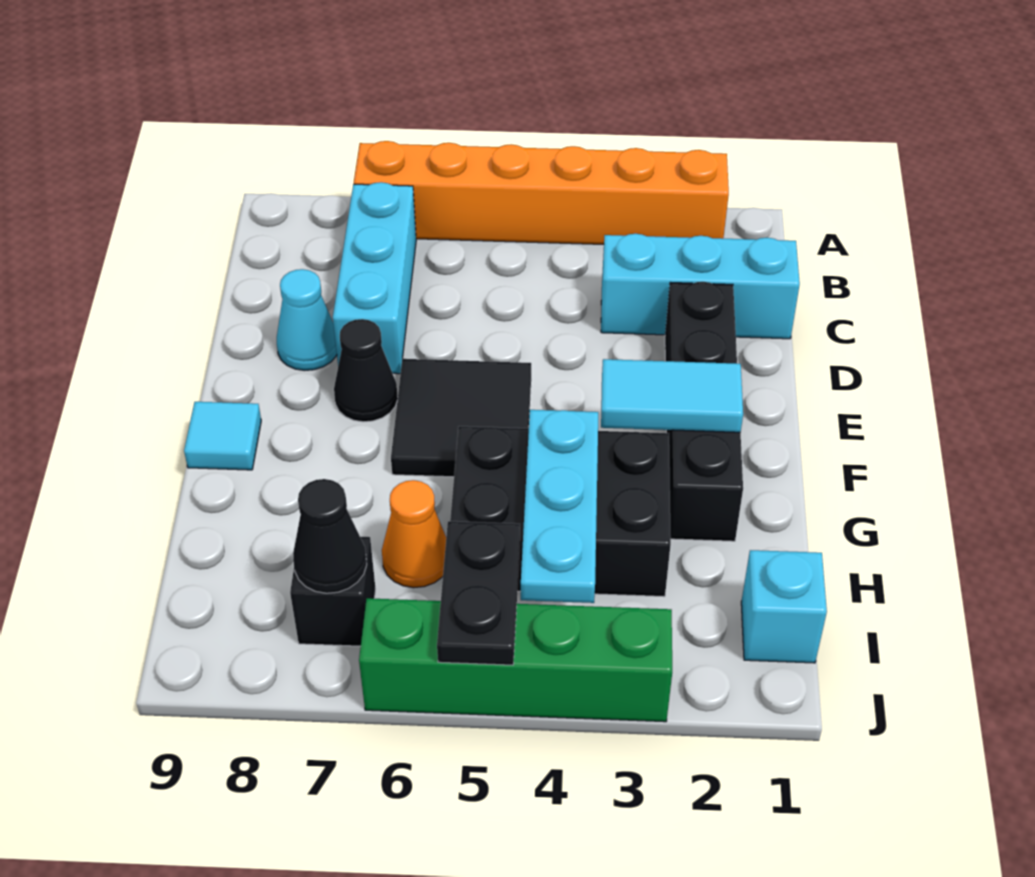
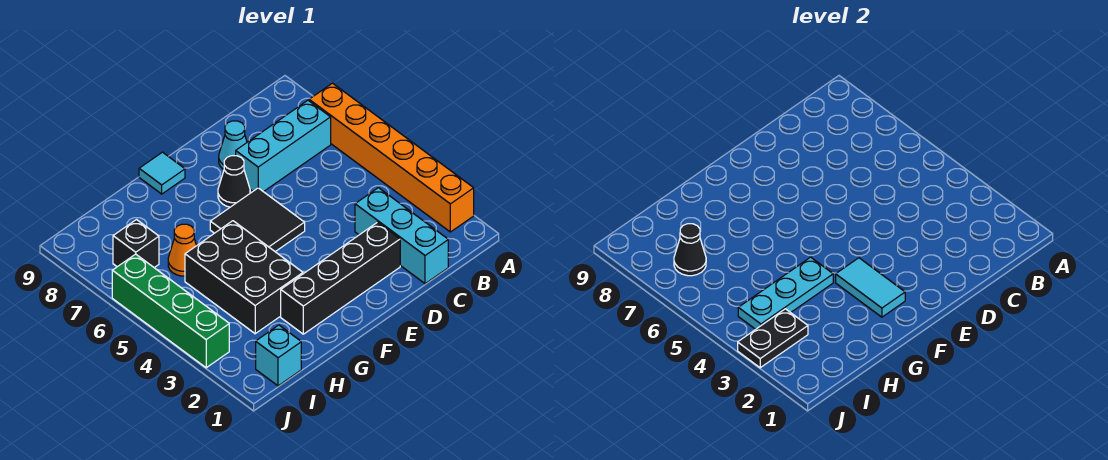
black plate I5:J5 level 2 -> black plate I3:J3 level 2

